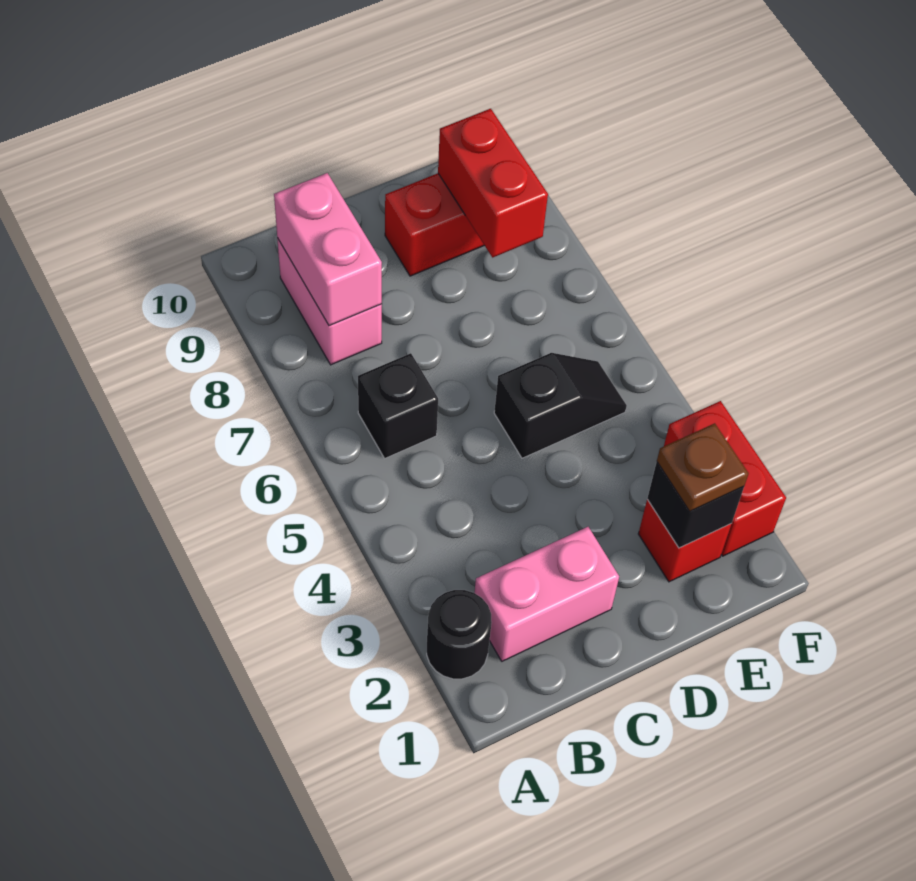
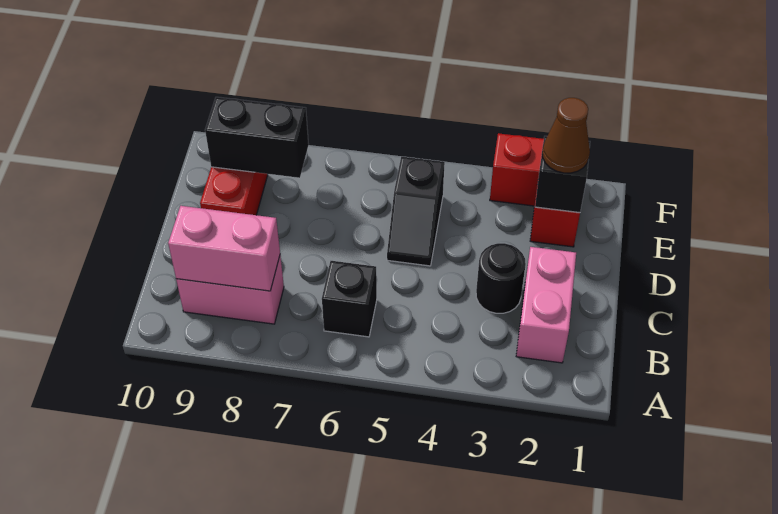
black round brick A2 level 1 -> black round brick C3 level 1
black slope D5:E5 level 1 top D -> black slope D5:E5 level 1 top E
brown plate E2 level 3 -> brown cone E2 level 3
red brick E8:E9 level 2 -> black brick E8:E9 level 2

